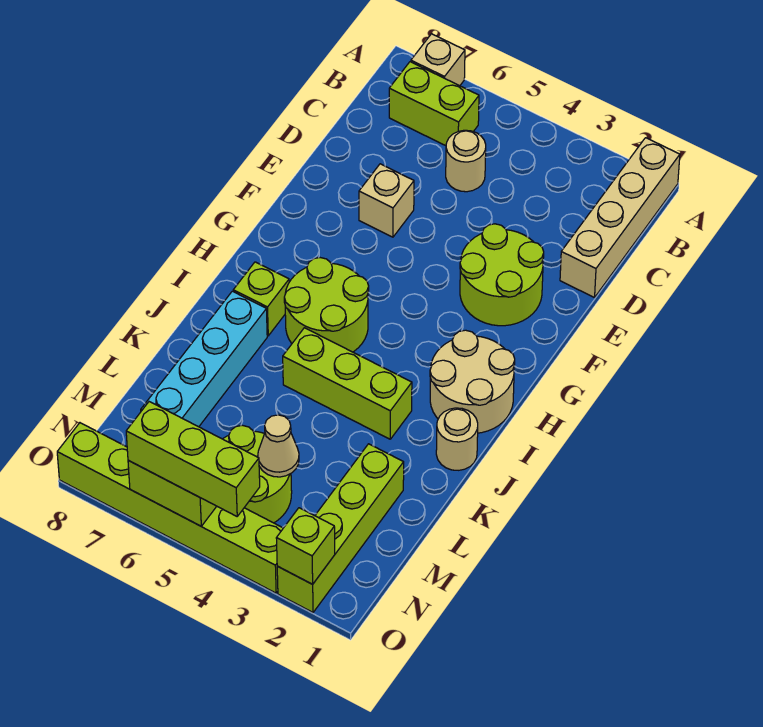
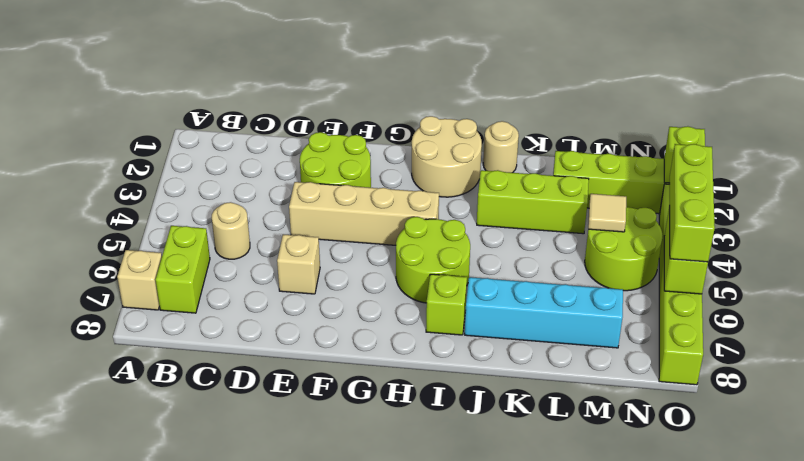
tan brick A1:D1 level 1 -> tan brick E4:H4 level 1
lime brick J3:J5 level 1 -> lime brick J3:L3 level 1
tan cone M4 level 2 -> tan tile M4 level 2

